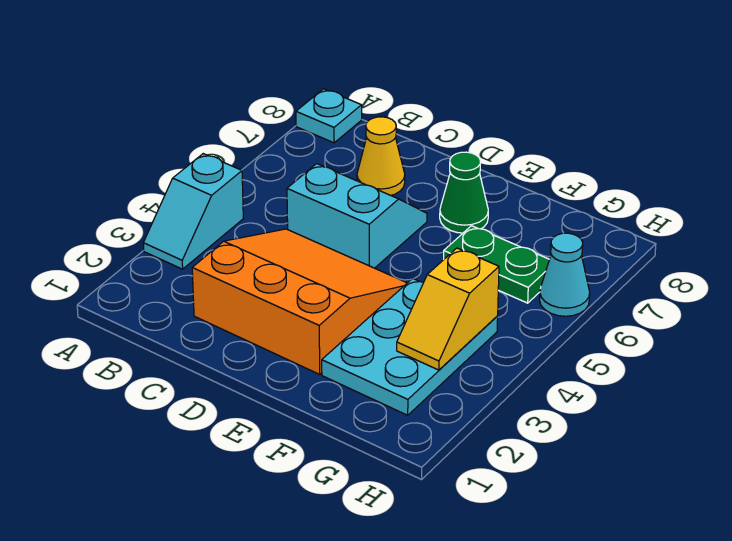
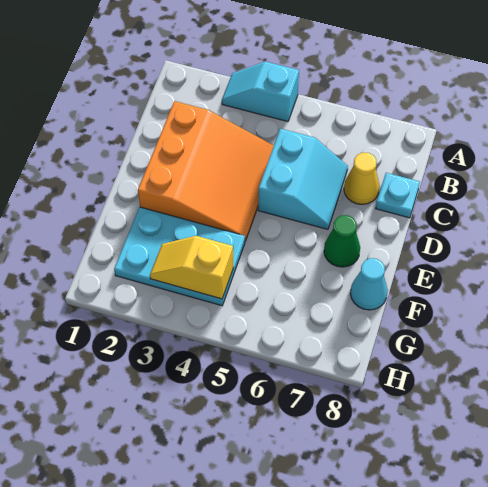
cyan plate A8 level 1 -> cyan plate C8 level 1
green plate F6:G6 level 1 -> none
cyan cone H6 level 1 -> cyan cone F8 level 1

